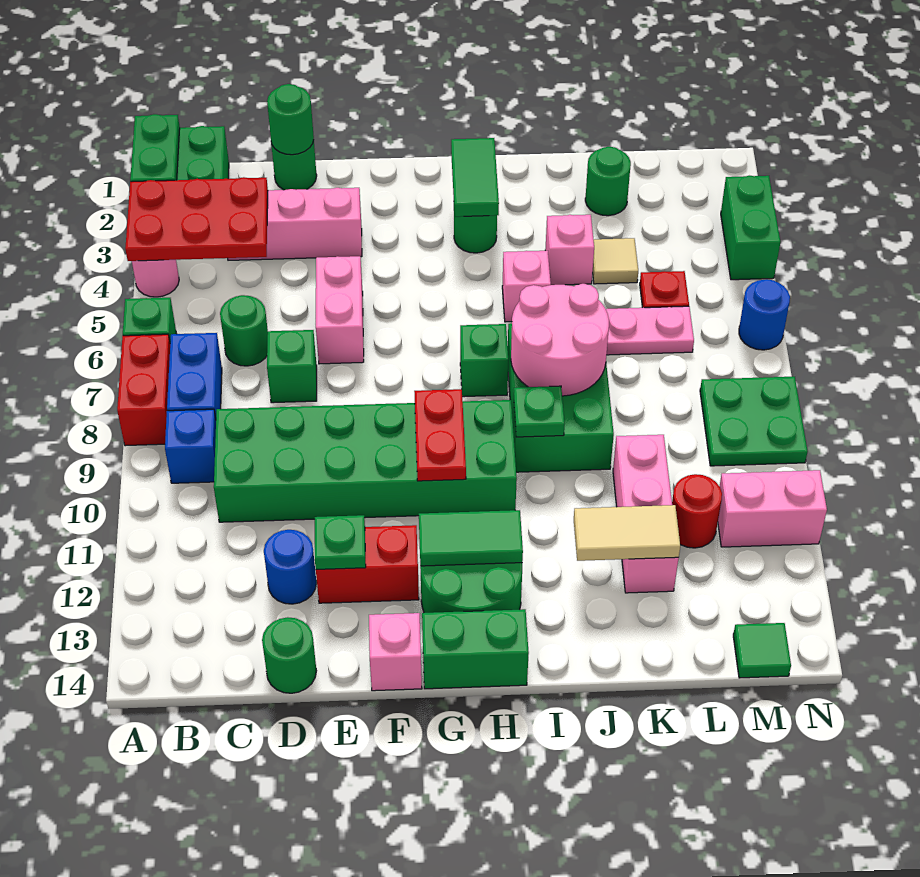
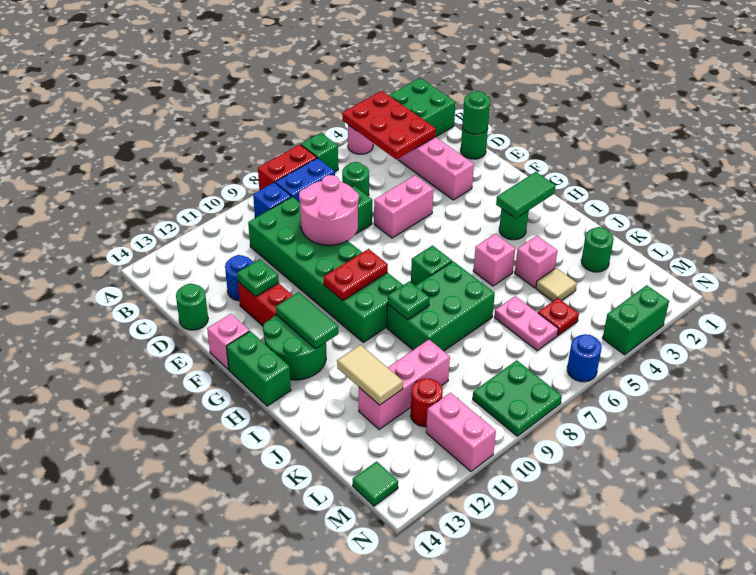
green plate A1:A2 level 2 -> none
pink round brick I7:J8 level 2 -> pink round brick D8:E9 level 2

